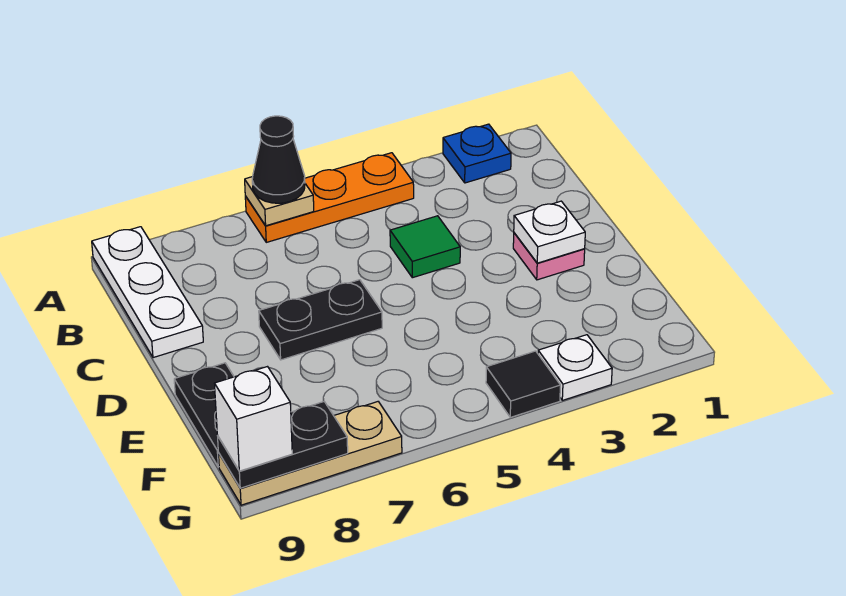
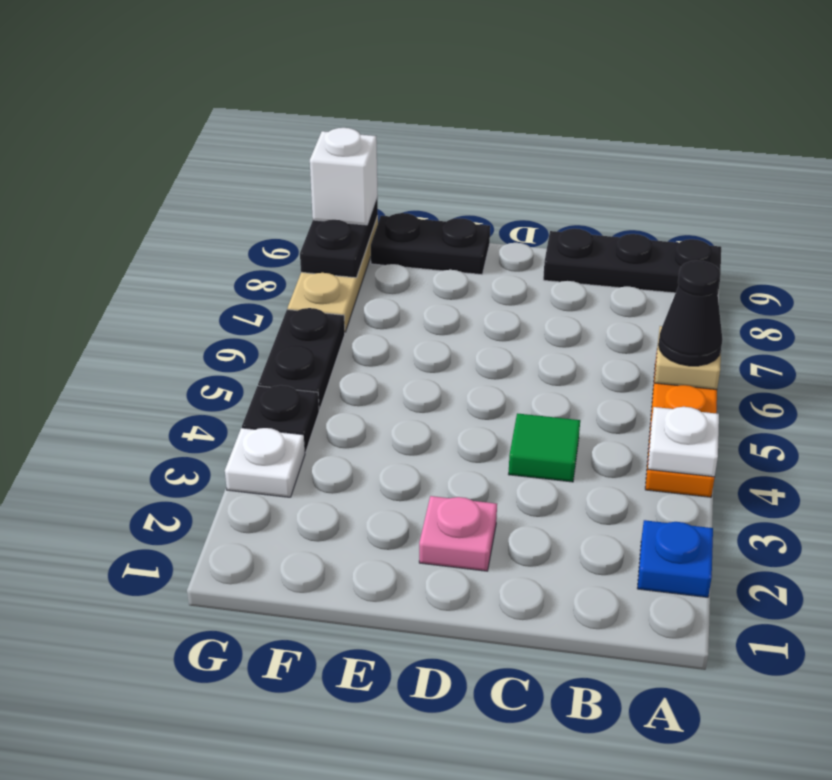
white plate A9:C9 level 1 -> black plate A9:C9 level 1
white plate D2 level 2 -> white plate A4 level 2
black plate D6:D7 level 1 -> black plate G5:G6 level 1
black tile G4 level 1 -> black plate G4 level 1

